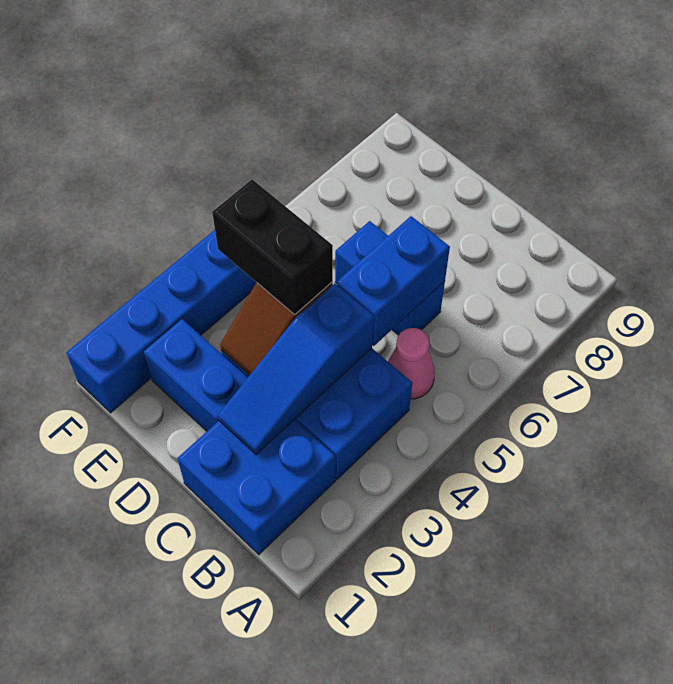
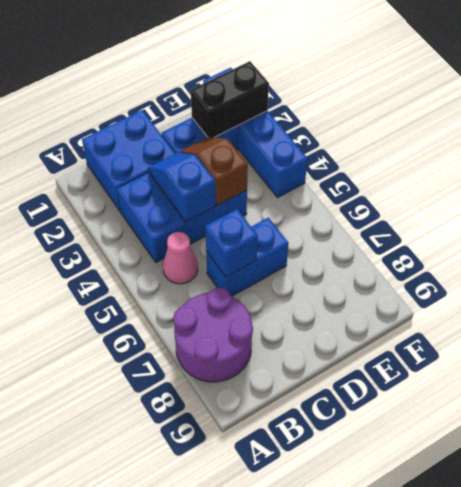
none -> purple round brick A7:B8 level 1
blue slope C2:C4 level 2 top 4 -> blue slope C3:C4 level 2 top 4
blue brick C5:C6 level 2 -> blue brick C6 level 2
black brick D4:E4 level 3 -> black brick E2:F2 level 2

